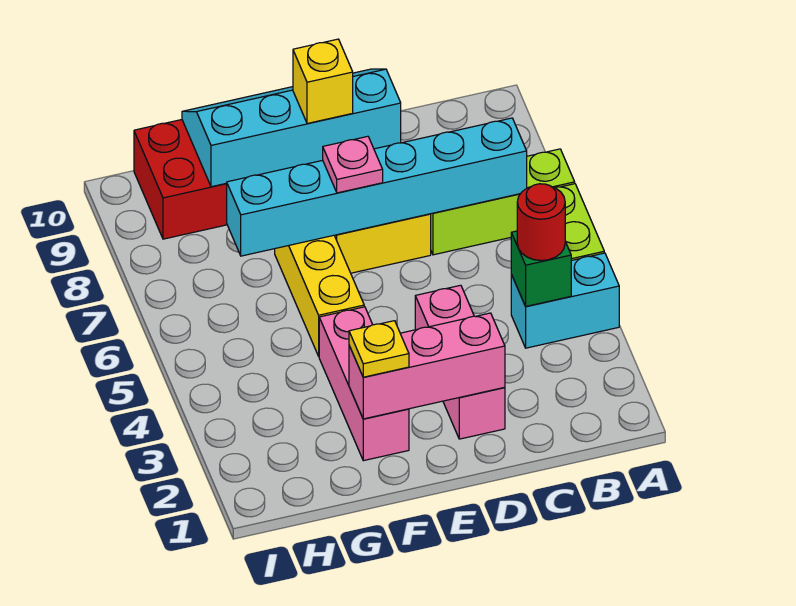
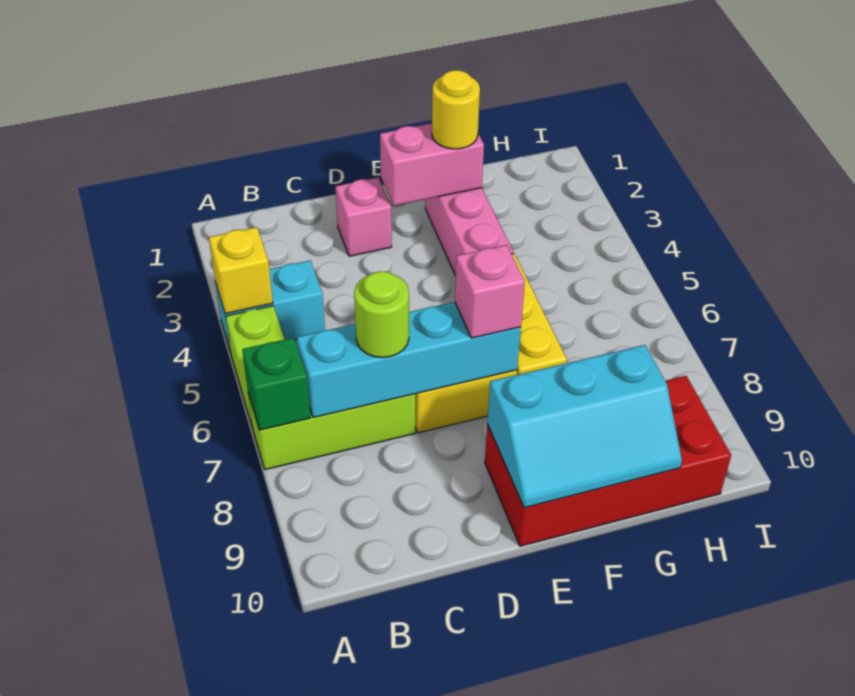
green brick B4 level 2 -> green brick A7 level 2
red round brick B4 level 3 -> none
cyan brick B7:G7 level 2 -> cyan brick B7:E7 level 2
none -> lime round brick C7 level 3
pink brick D2:D4 level 1 -> pink brick D2 level 1
pink brick D2:F2 level 2 -> pink brick E2:F2 level 2
cyan slope D9:G10 level 2 top 9 -> cyan slope E9:G10 level 2 top 9
pink plate E7 level 3 -> pink brick E7 level 3
yellow brick E9 level 3 -> yellow brick A4 level 2
yellow plate F2 level 3 -> yellow round brick F2 level 3

